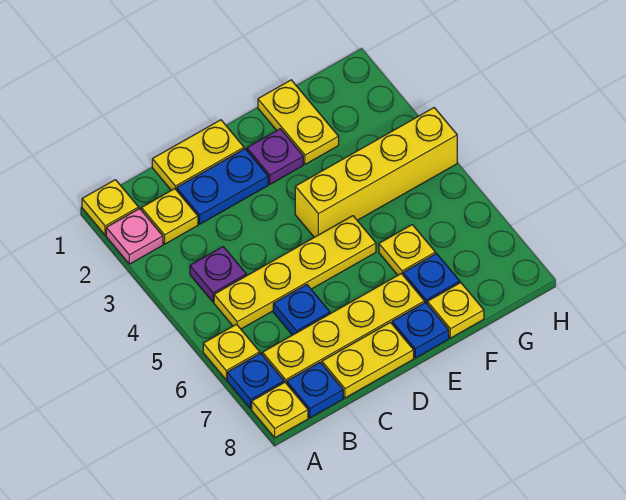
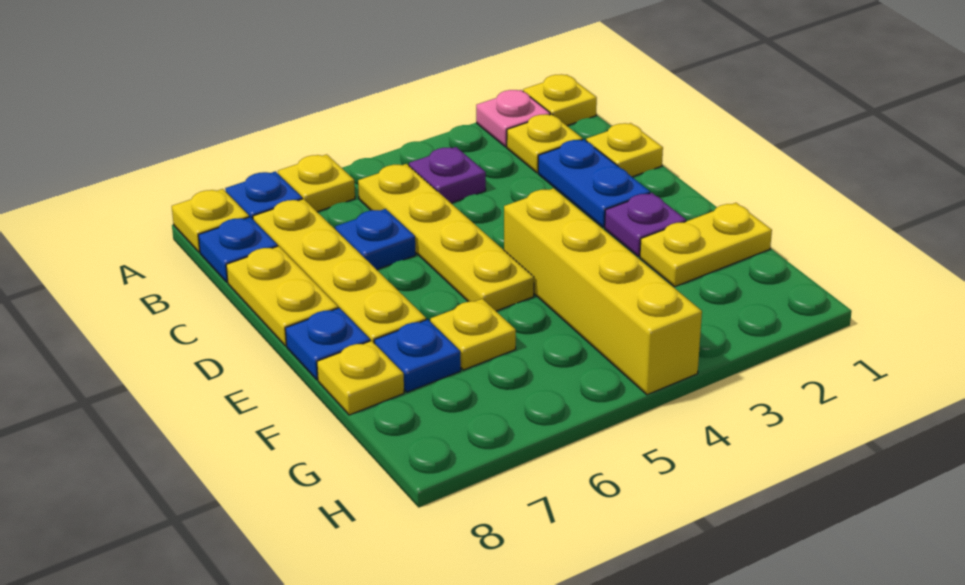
yellow plate C1:D1 level 1 -> yellow plate C1 level 1

